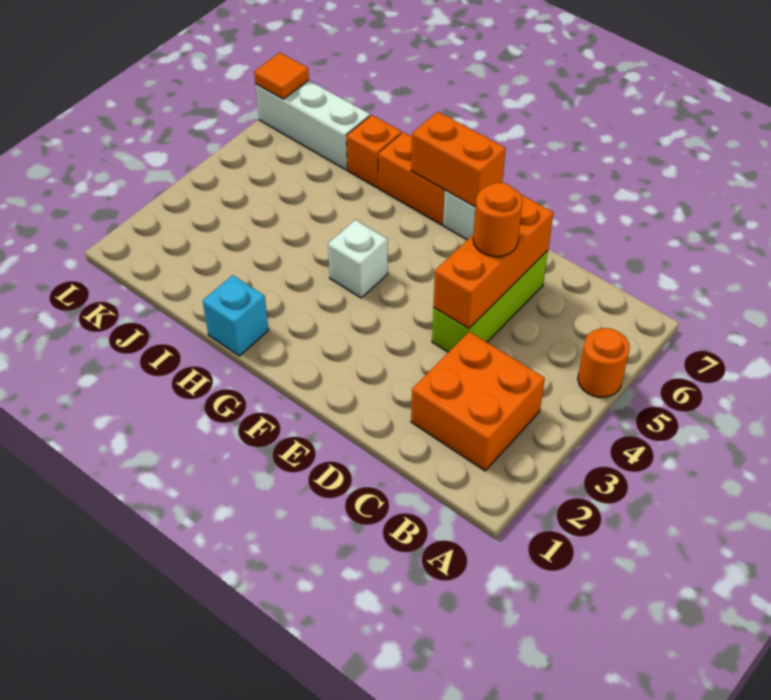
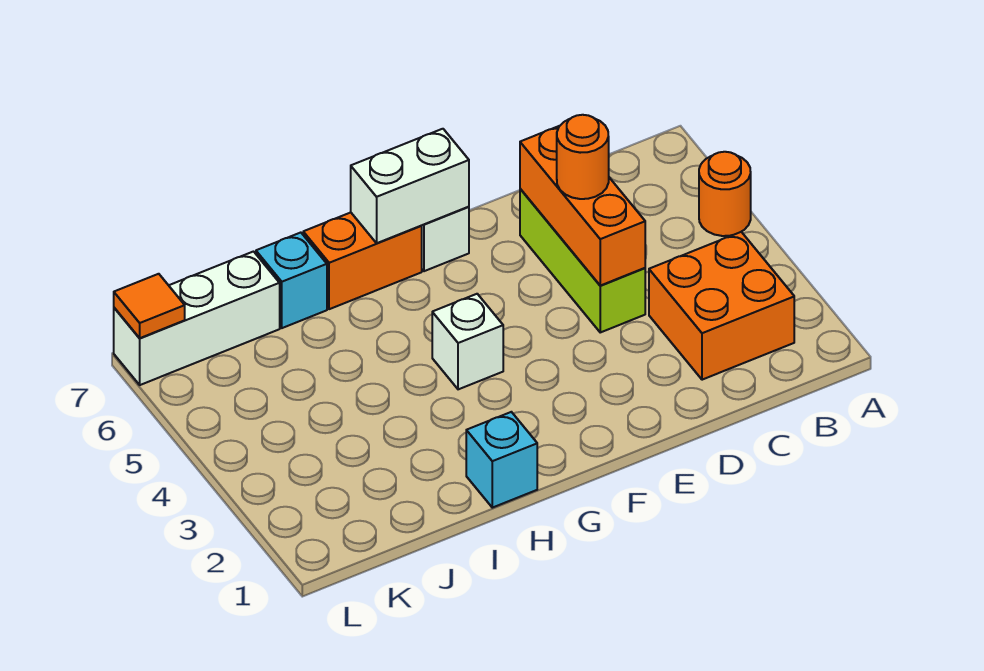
orange brick F7:G7 level 2 -> white brick F7:G7 level 2
orange brick I7 level 1 -> cyan brick I7 level 1

